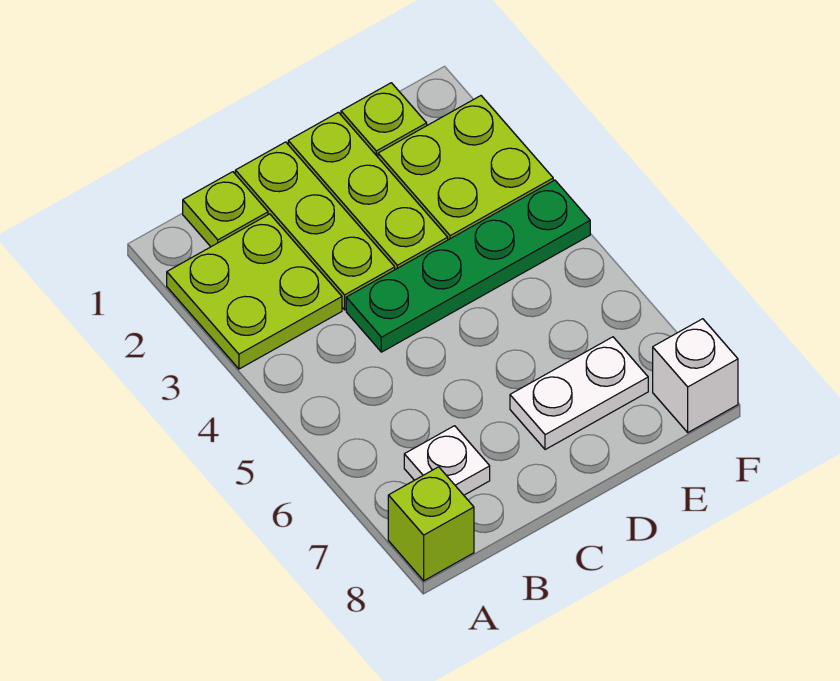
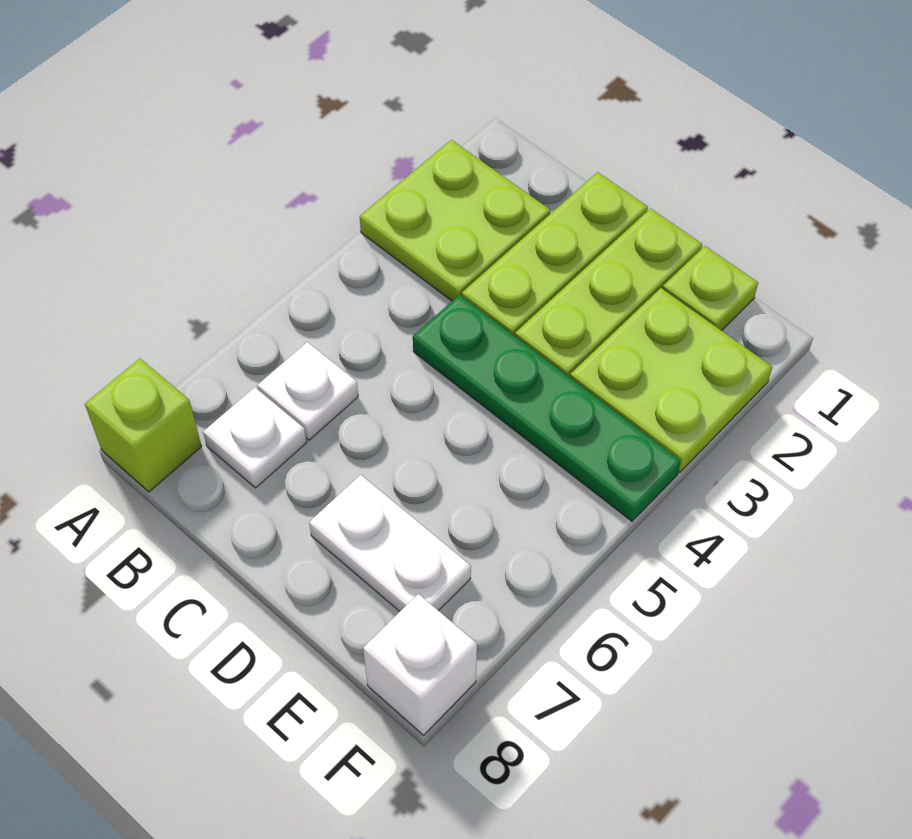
lime plate B1 level 1 -> none
none -> white plate B6 level 1

